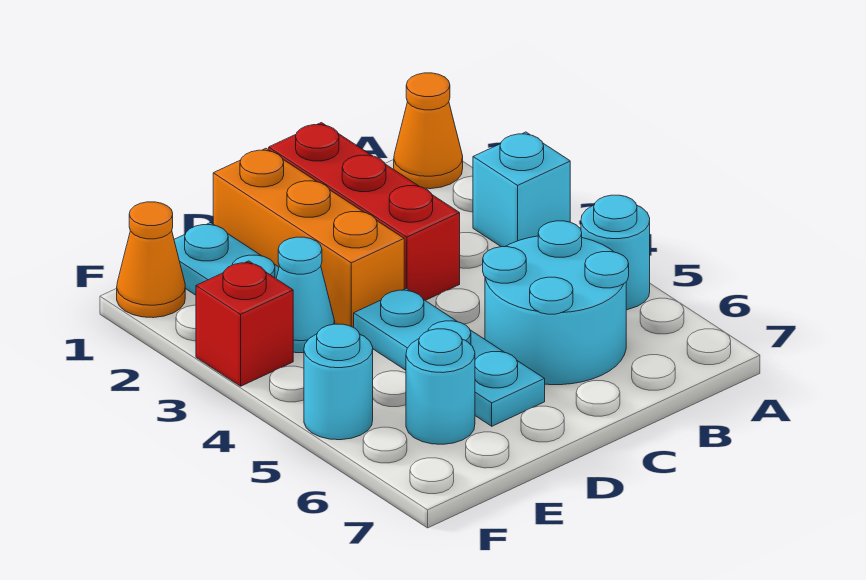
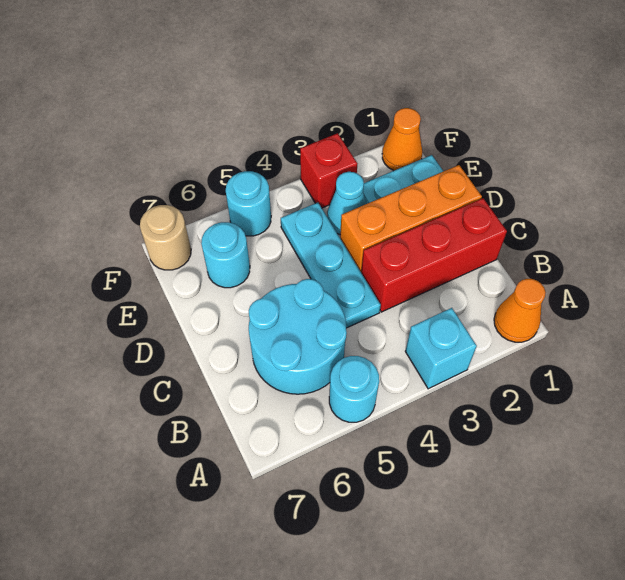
cyan plate D4:D6 level 1 -> cyan plate C4:E4 level 1
none -> tan round brick F7 level 1

